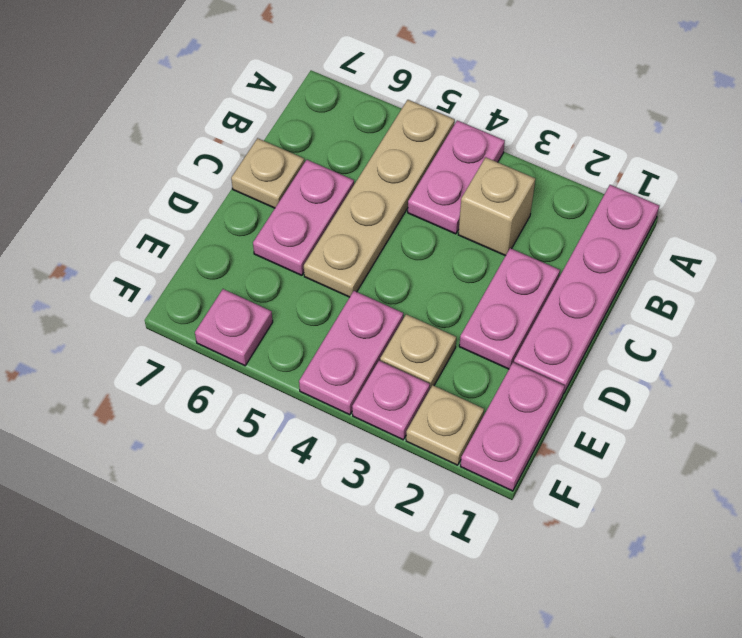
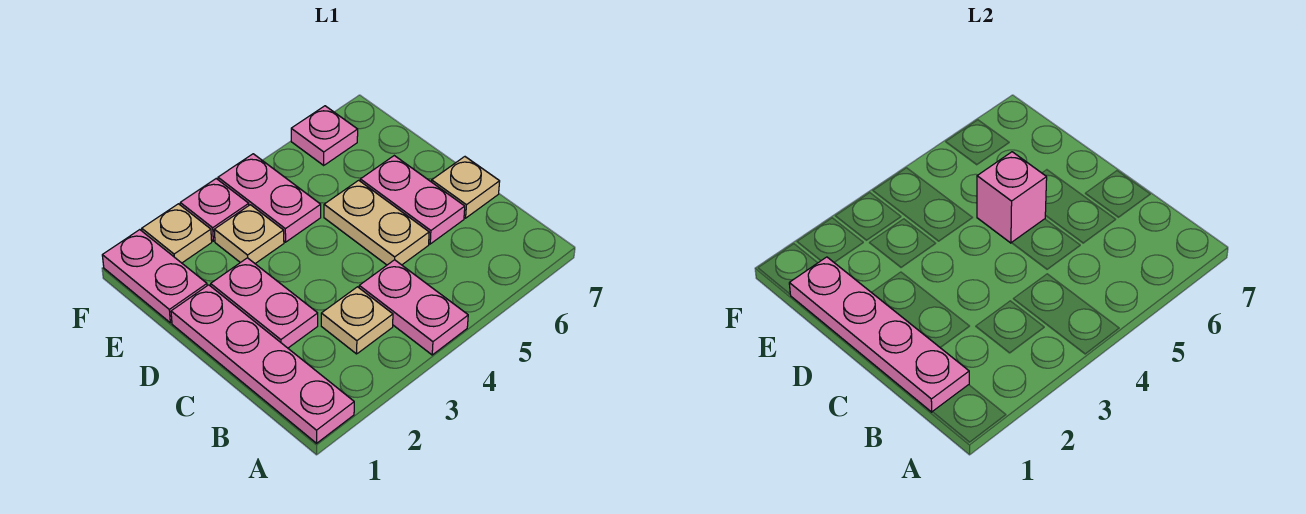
tan plate A5:D5 level 1 -> tan plate C5:D5 level 1
none -> pink plate B1:E1 level 2
tan brick B3 level 1 -> tan plate B3 level 1
none -> pink brick D5 level 2

